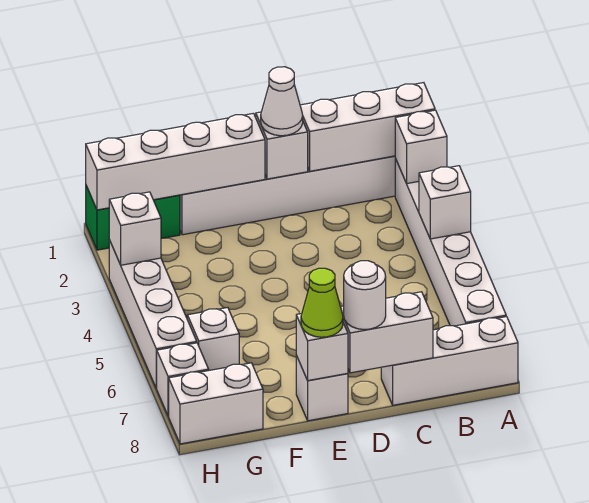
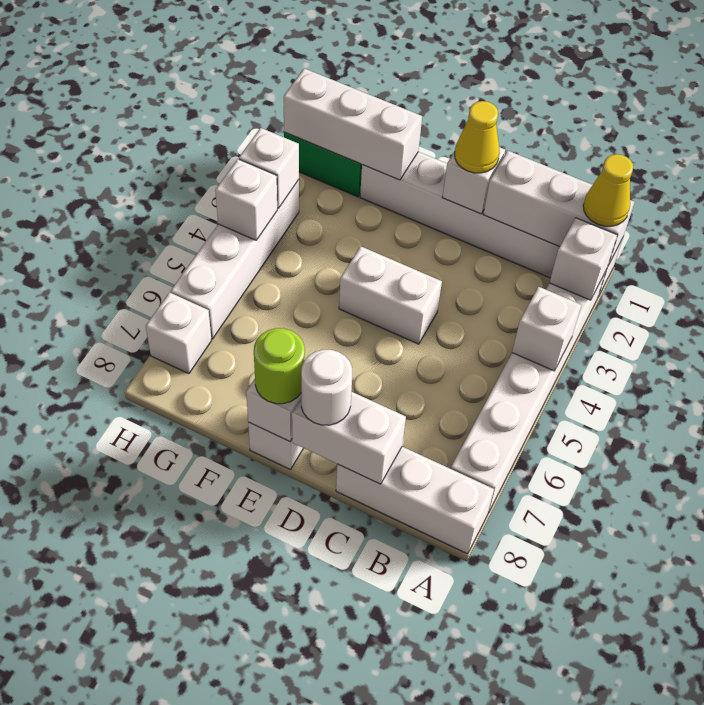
none -> yellow cone A1 level 3
white cone D1 level 3 -> yellow cone D1 level 3
white brick E1:H1 level 2 -> white brick F1:H1 level 2
lime cone E8 level 3 -> lime round brick E8 level 3
white brick G6 level 1 -> white brick H4 level 2
white brick G8:H8 level 1 -> white brick D4:E4 level 1

